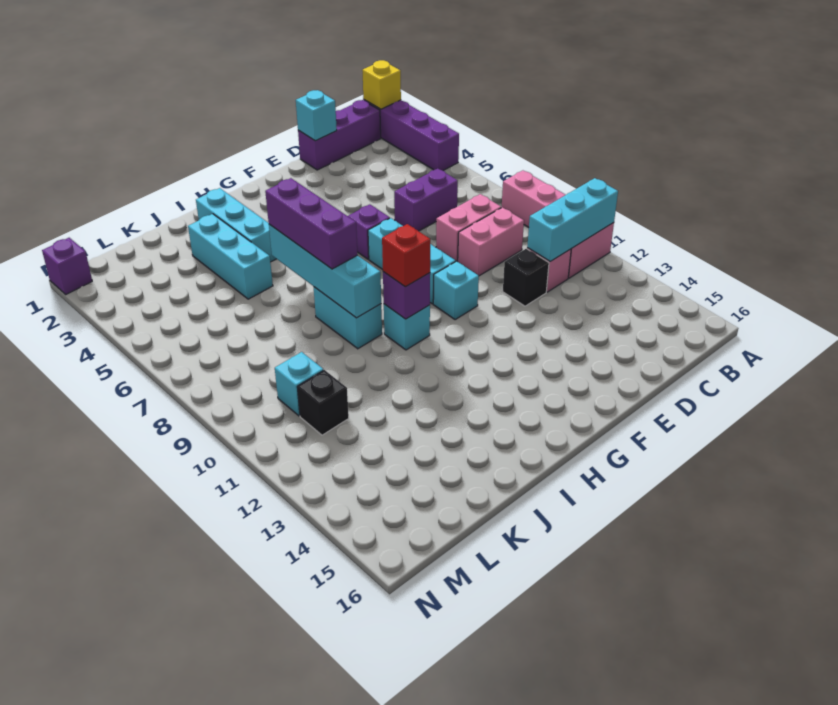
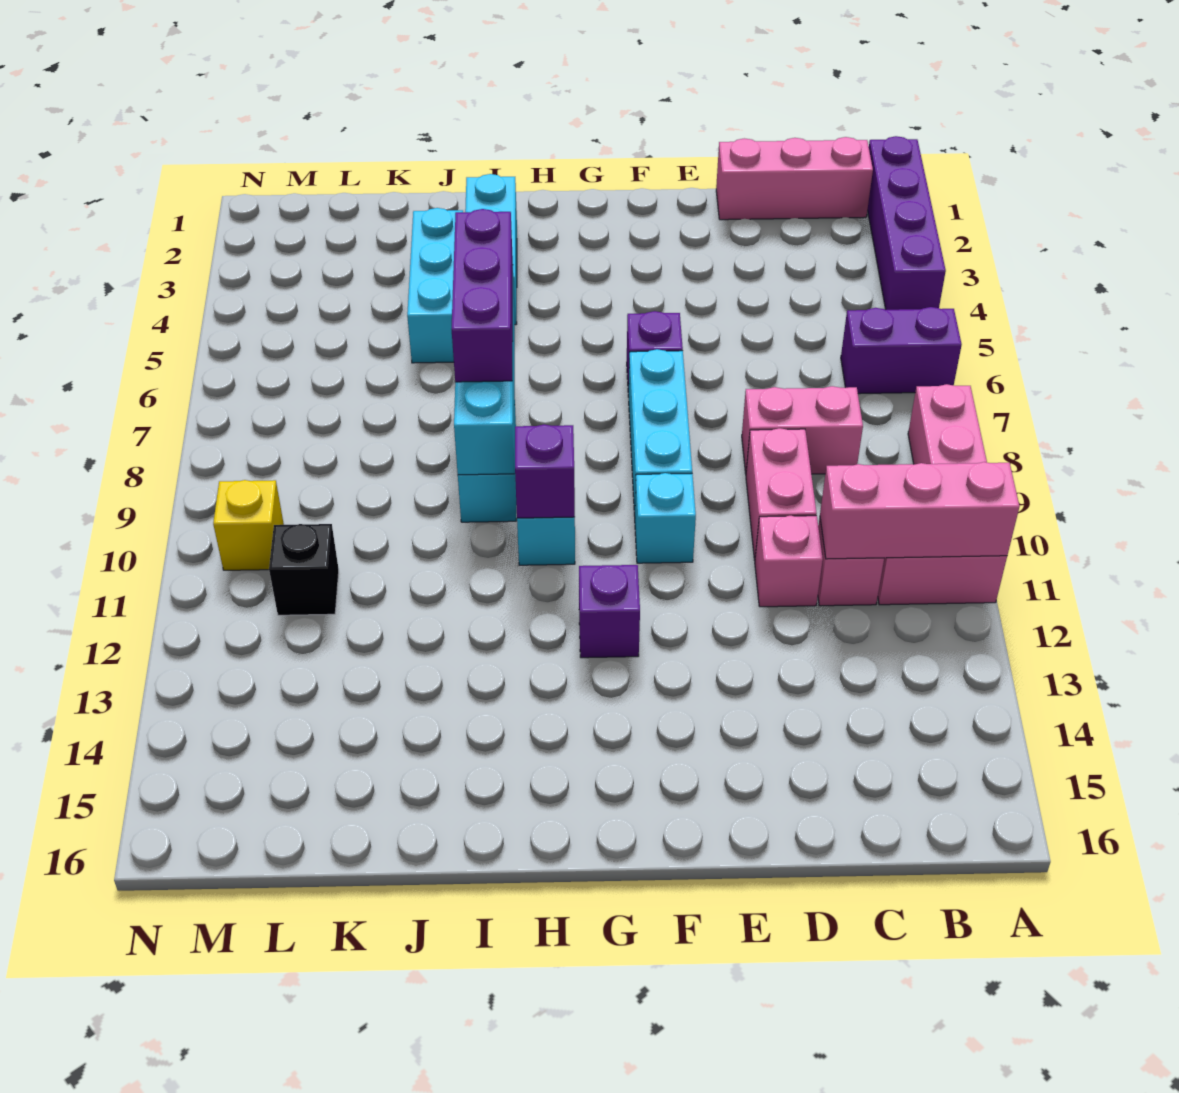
yellow brick A1 level 2 -> yellow brick M10 level 1
cyan brick A11:C11 level 2 -> pink brick A11:C11 level 2
purple brick B1:D1 level 1 -> pink brick B1:D1 level 1
purple brick C6:D6 level 1 -> purple brick A6:B6 level 1
pink brick C9:D9 level 1 -> pink brick D9:D10 level 1
cyan brick D1 level 2 -> none
black brick D11 level 1 -> pink brick D11 level 1
red brick H10 level 3 -> none
cyan brick L10 level 1 -> none
purple brick N1 level 1 -> purple brick G12 level 1

